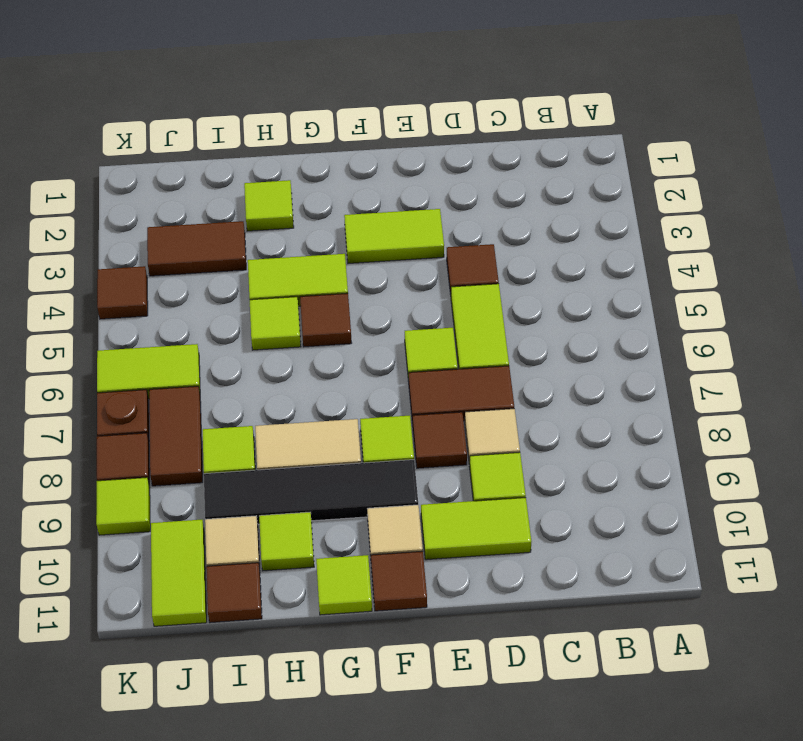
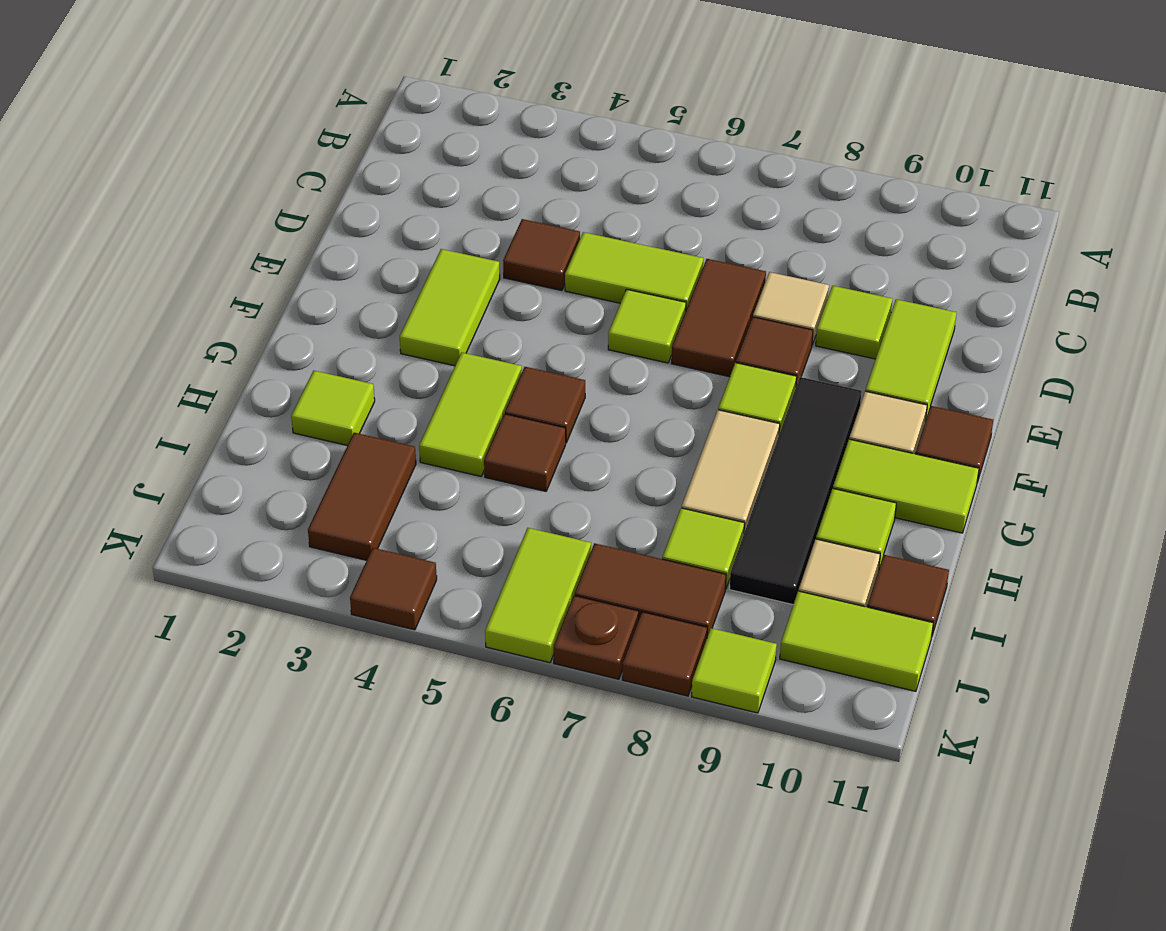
lime tile G11 level 1 -> lime tile G10:G11 level 1
lime tile H5 level 1 -> brown tile H5 level 1

